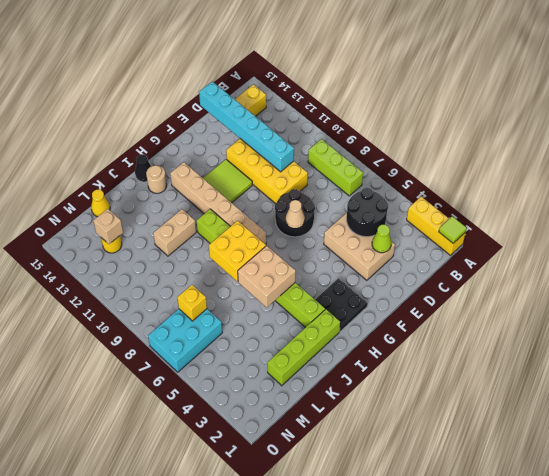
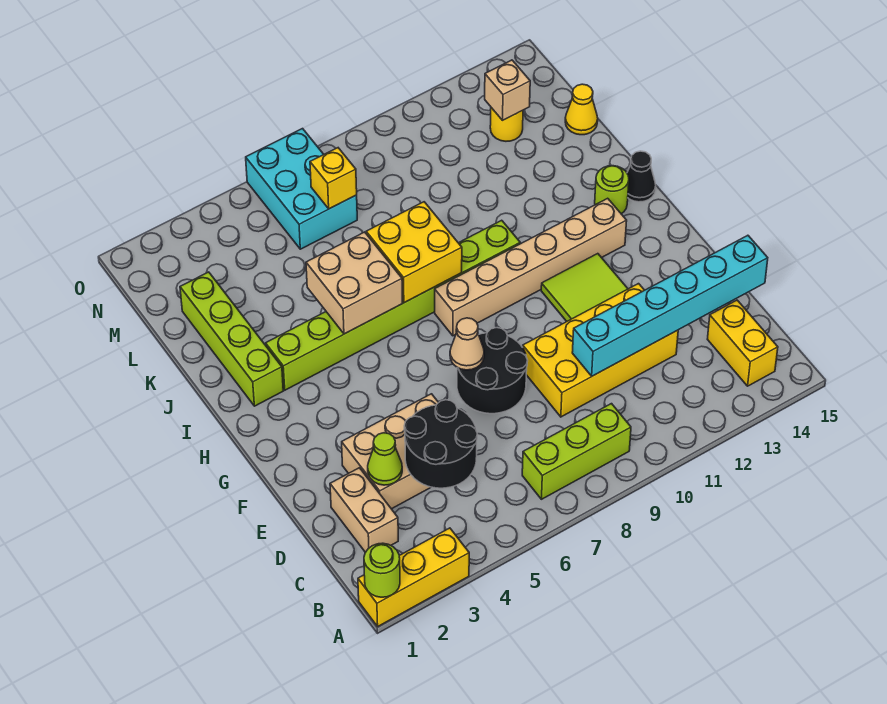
lime tile A1 level 2 -> lime round brick A1 level 2
black plate G2:H3 level 1 -> none
tan round brick I14 level 1 -> lime round brick I14 level 1
tan brick J11:K11 level 1 -> tan brick C2:D2 level 1

